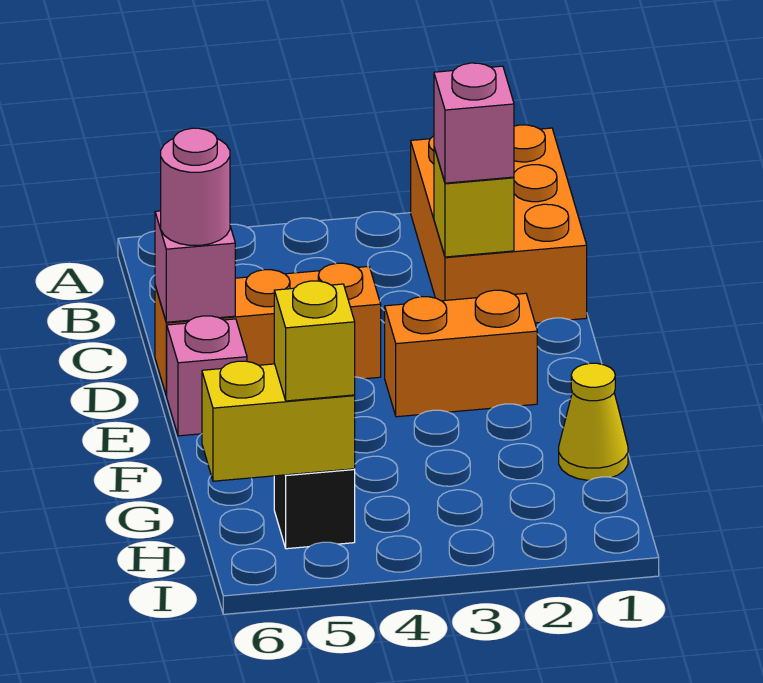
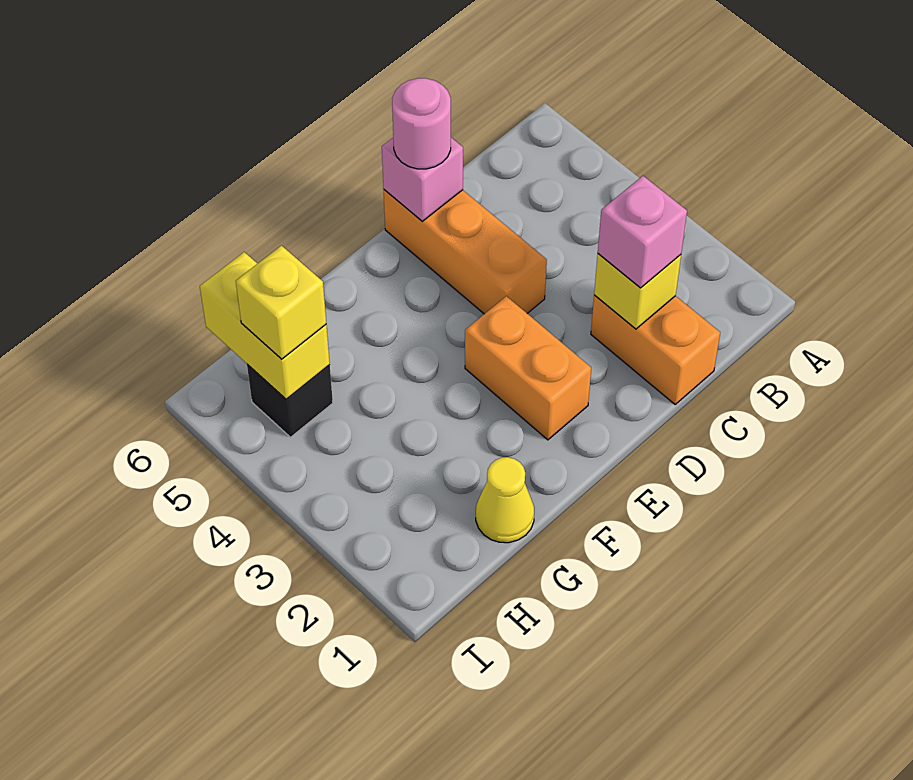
orange brick A1:C2 level 1 -> orange brick C1:C2 level 1
pink brick E6 level 1 -> none

